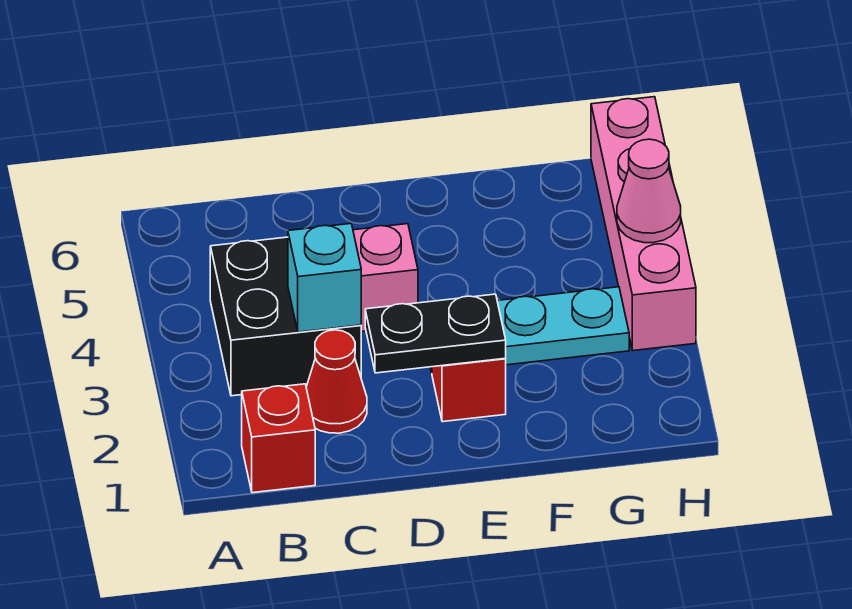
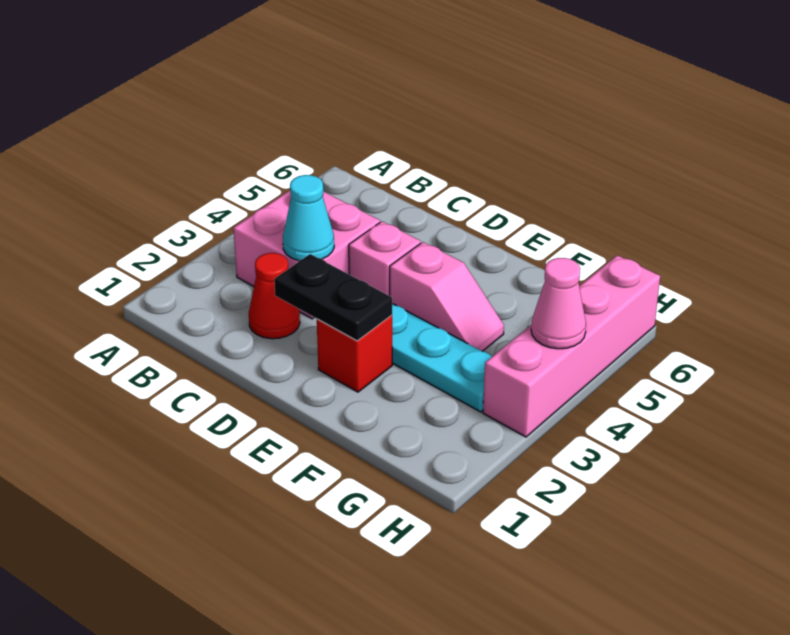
red brick B1 level 1 -> none
black brick B3:C4 level 1 -> pink brick B3:C4 level 1
cyan brick C3 level 2 -> cyan cone C3 level 2
none -> pink slope E4:F4 level 1 top E

